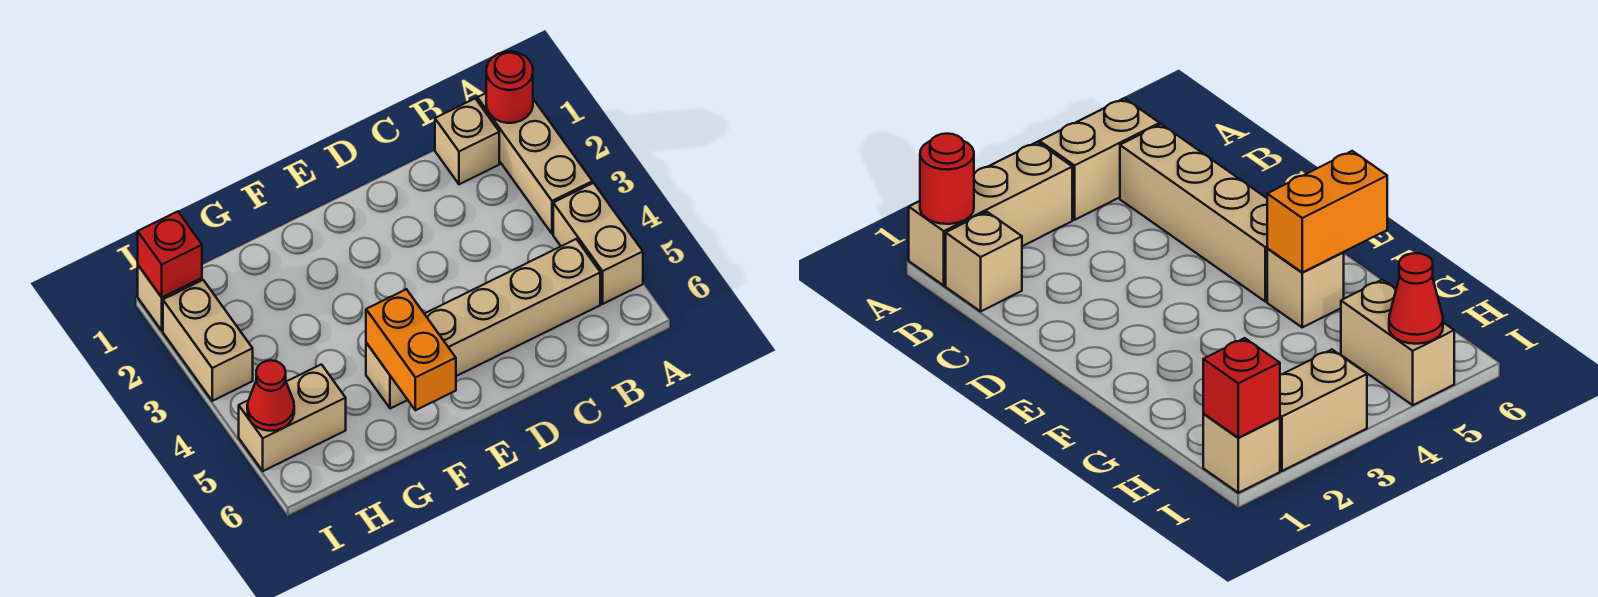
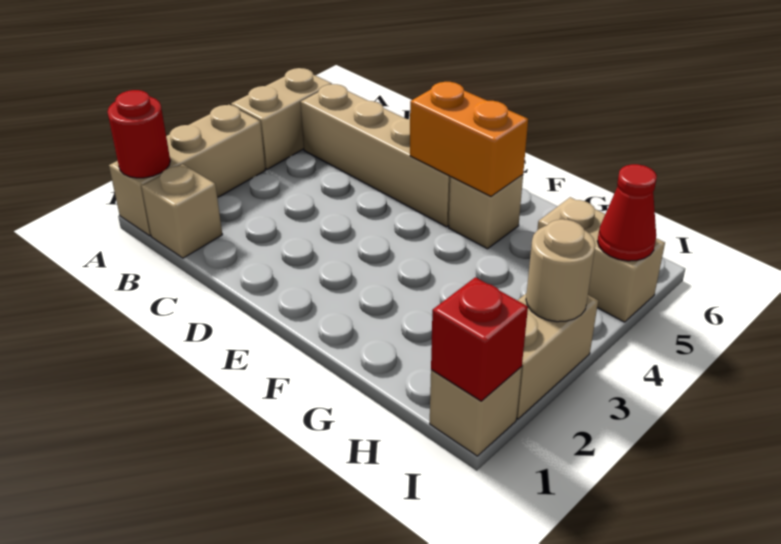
orange brick F5:F6 level 2 -> orange brick E5:F5 level 2
none -> tan round brick I3 level 2

